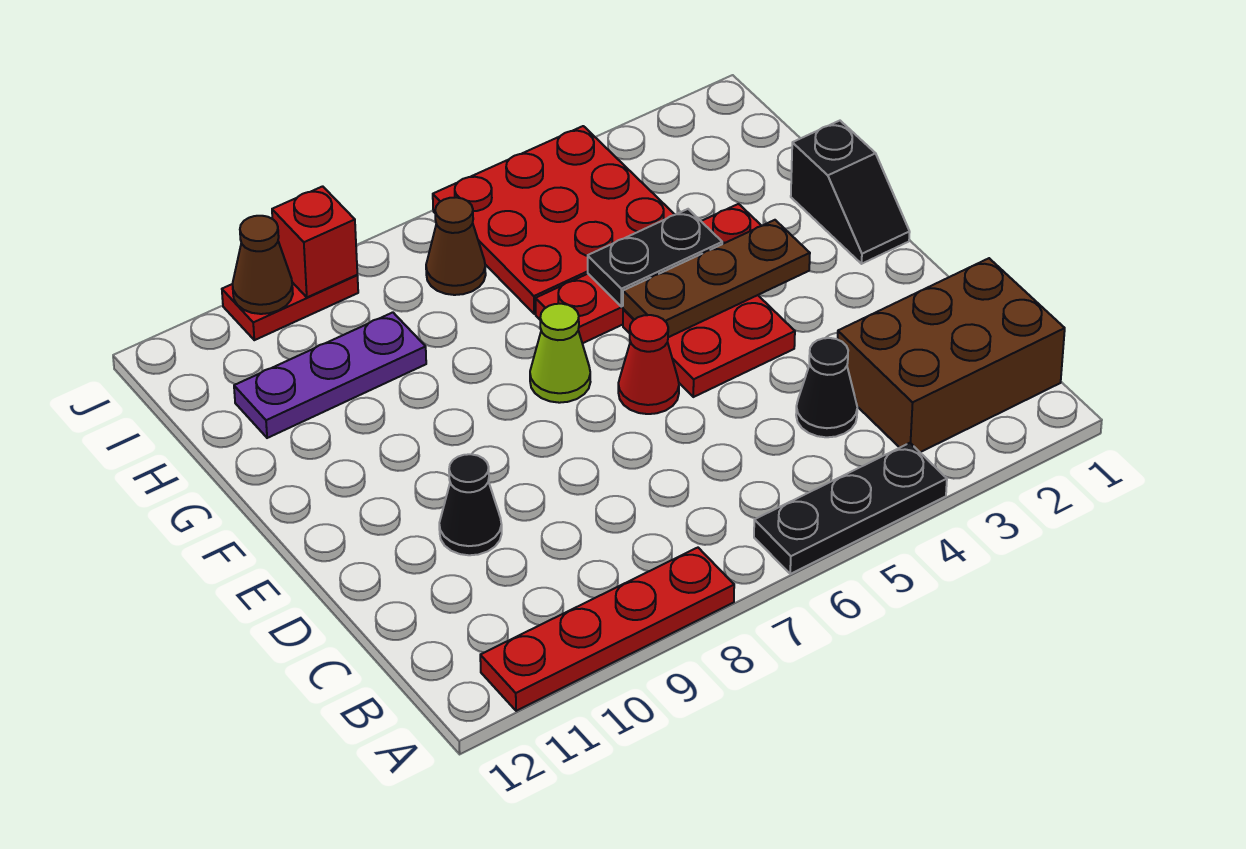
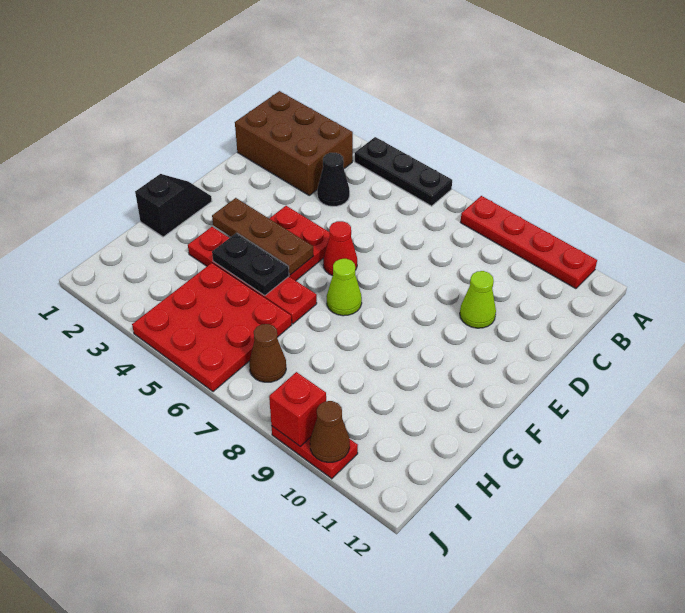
black cone D10 level 1 -> lime cone D10 level 1
purple plate H9:H11 level 1 -> none

